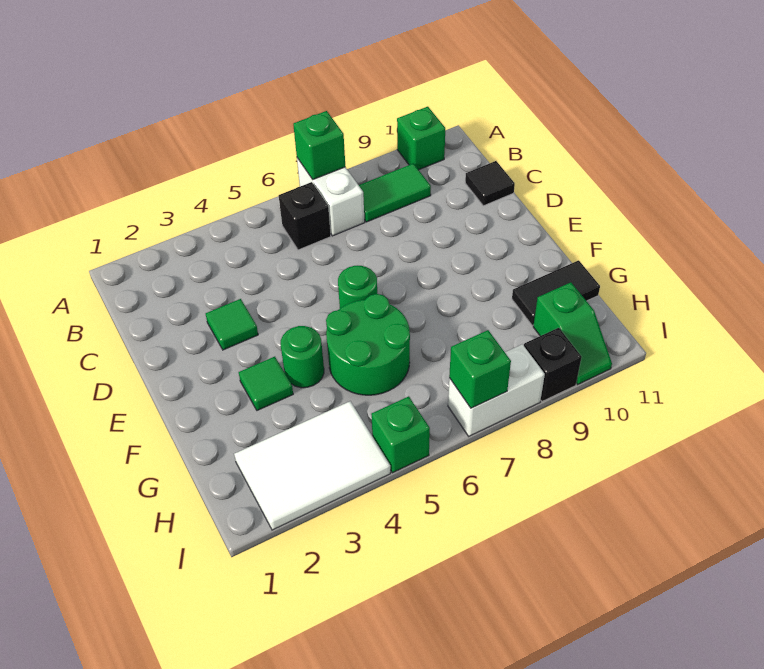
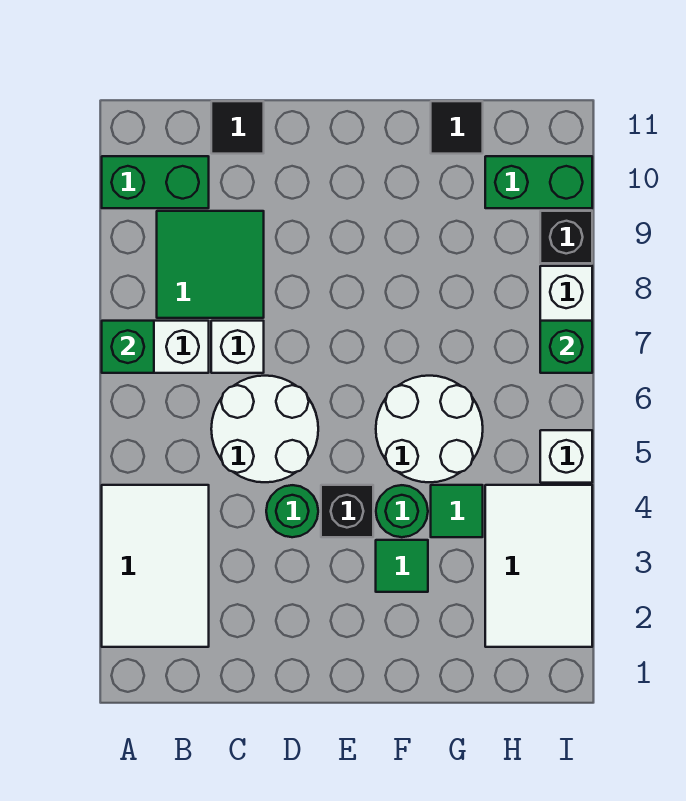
none -> white tile A2:B4 level 1
green brick A10 level 1 -> green brick A10:B10 level 1
black brick B6 level 1 -> black brick E4 level 1
green tile B8:B9 level 1 -> green tile B8:C9 level 1
none -> white round brick C5:D6 level 1
none -> white brick C7 level 1
green tile D3 level 1 -> green tile G4 level 1
green round brick E6 level 1 -> green round brick D4 level 1
green round brick F5:G6 level 1 -> white round brick F5:G6 level 1
black tile G10:G11 level 1 -> black tile G11 level 1
green slope H10:I10 level 1 top H -> green brick H10:I10 level 1
green brick I5 level 1 -> white brick I5 level 1

